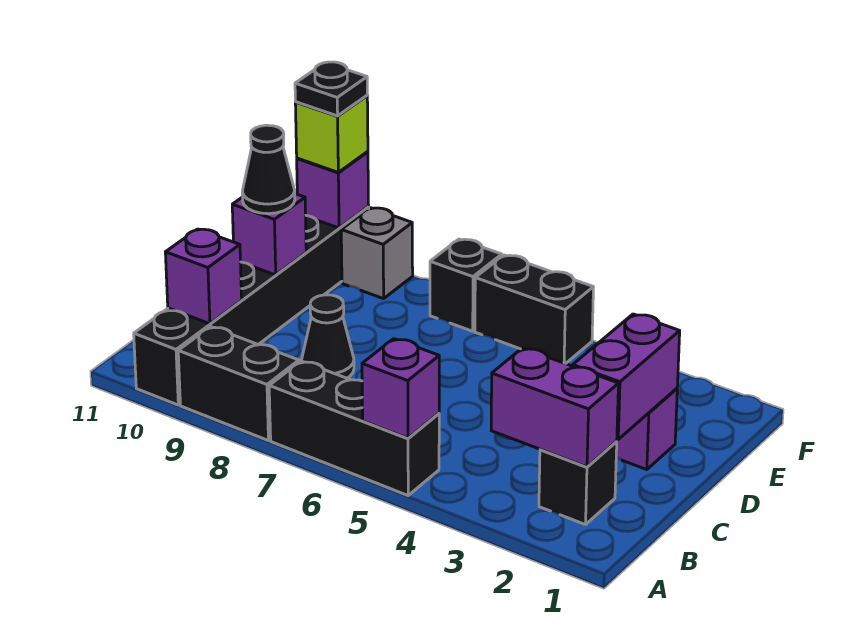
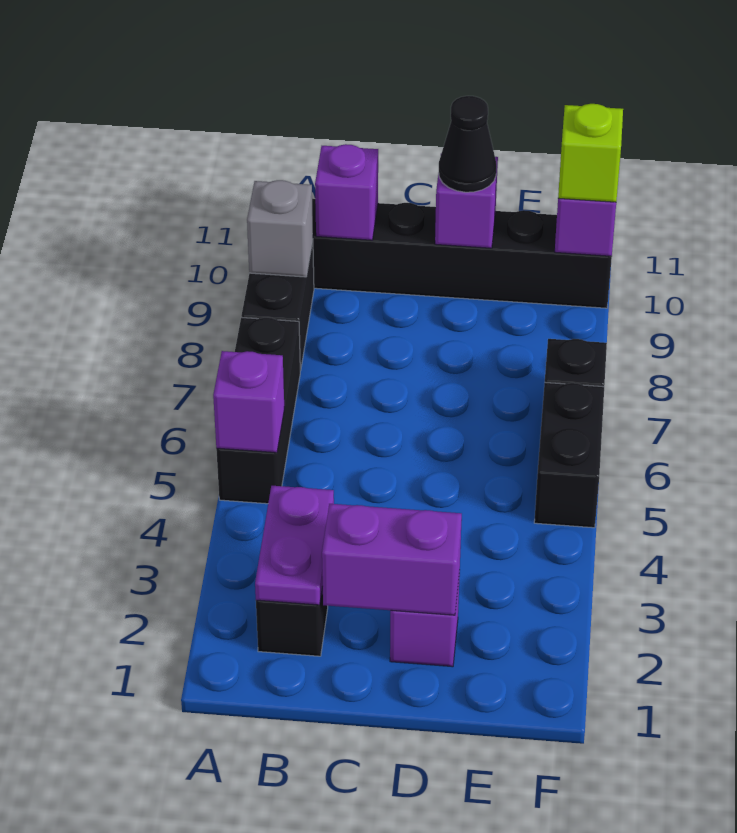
purple brick B2:B3 level 2 -> purple plate B2:B3 level 2
black cone C8 level 1 -> none
grey brick F9 level 1 -> grey brick A9 level 2
black plate F10 level 4 -> none

